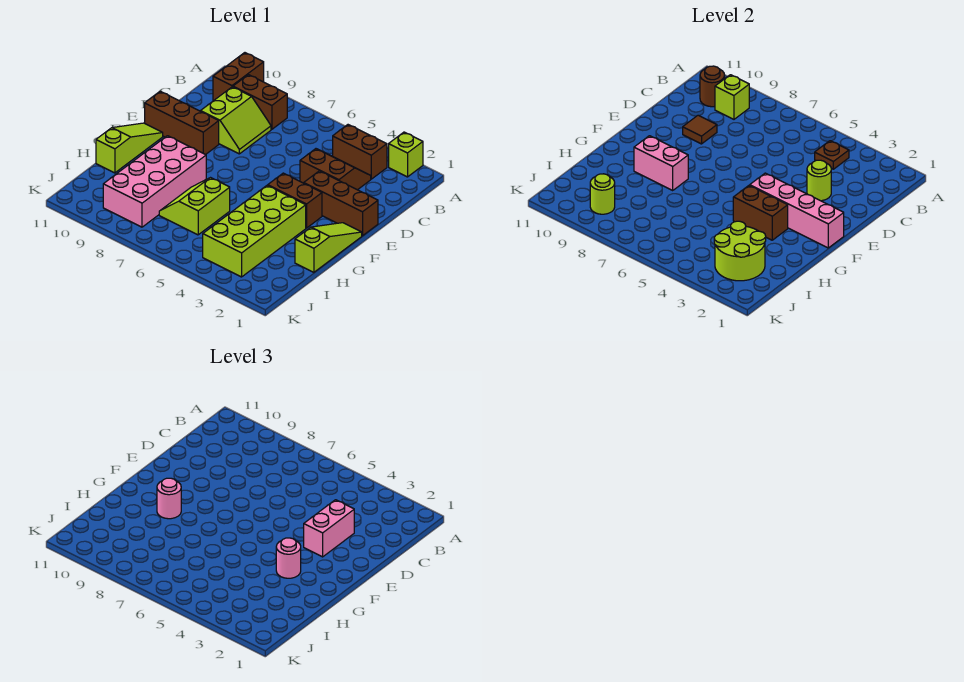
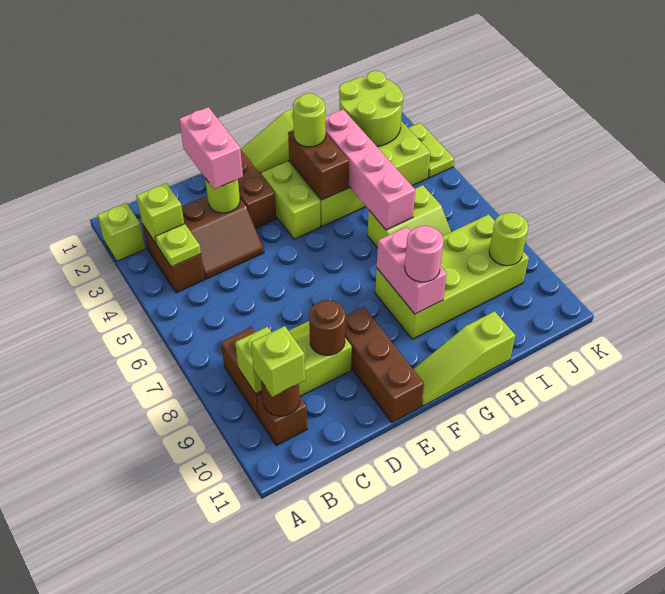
brown brick A10:B10 level 1 -> brown brick B10 level 1
none -> lime brick B3 level 2
brown plate B4 level 2 -> lime plate B4 level 2
none -> lime brick B10 level 3
brown slope C3:D4 level 1 top D -> brown slope C3:D4 level 1 top 3
pink brick D3:E3 level 3 -> pink brick D2:D3 level 3
brown tile D9 level 2 -> brown round brick D9 level 2
pink brick F1:F4 level 2 -> pink brick H3:H6 level 2
brown brick F3:F4 level 1 -> lime brick F3:F4 level 1
pink round brick G3 level 3 -> lime round brick G3 level 3
pink brick G8:J9 level 1 -> lime brick G8:J9 level 1
none -> lime plate K3:K4 level 1

